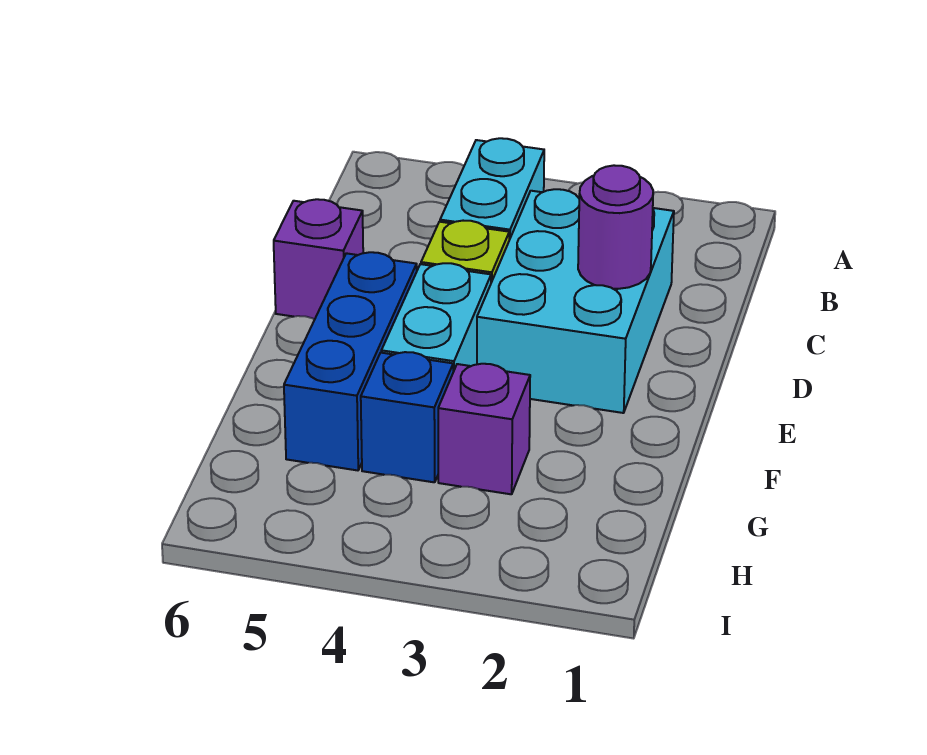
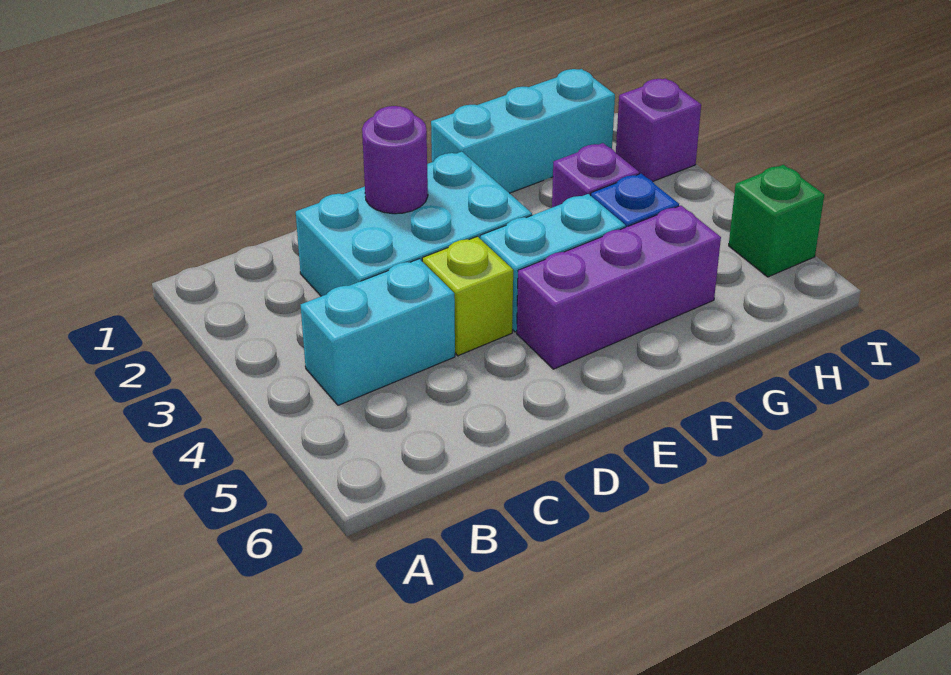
purple brick D6 level 1 -> purple brick I2 level 1
blue brick E5:G5 level 1 -> purple brick E5:G5 level 1
none -> cyan brick F1:H1 level 1
none -> green brick I5 level 1

